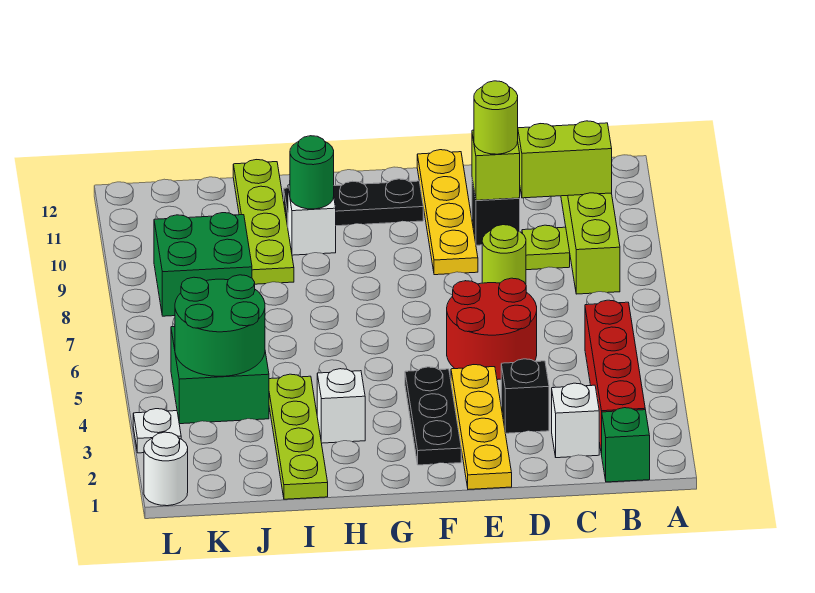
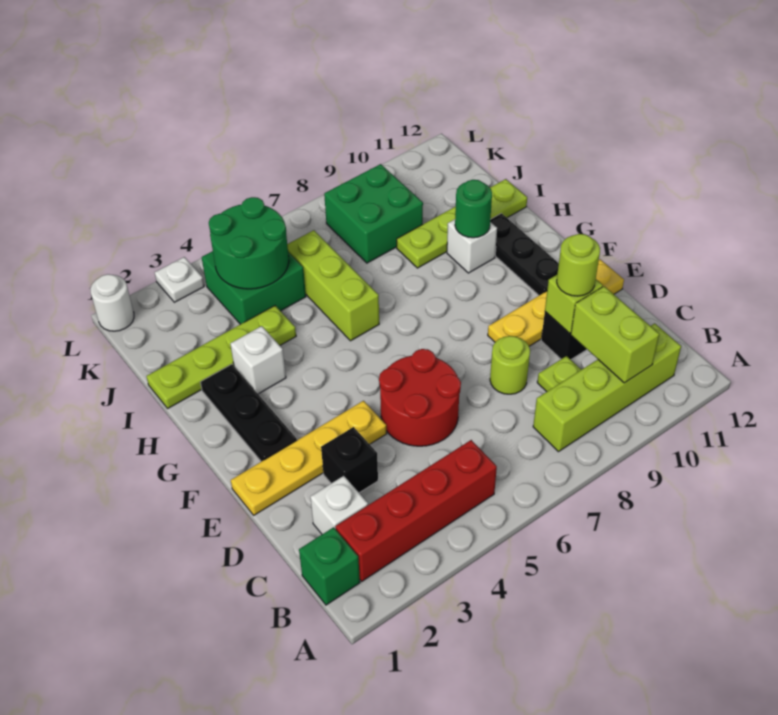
black plate F2:F4 level 1 -> black plate F2:H2 level 1
none -> lime brick H6:J6 level 1

